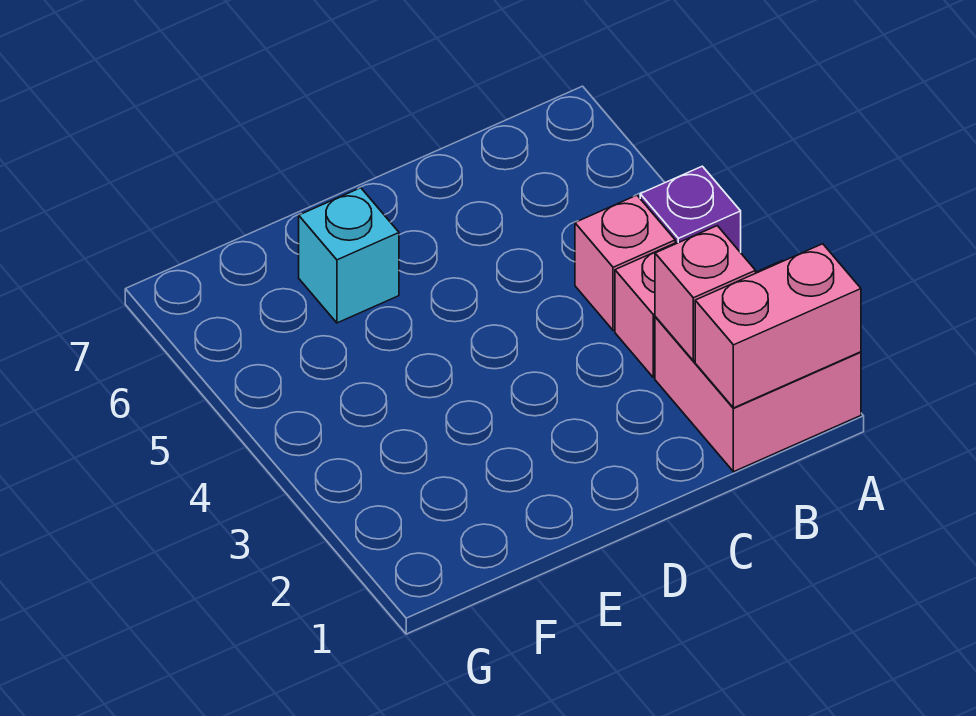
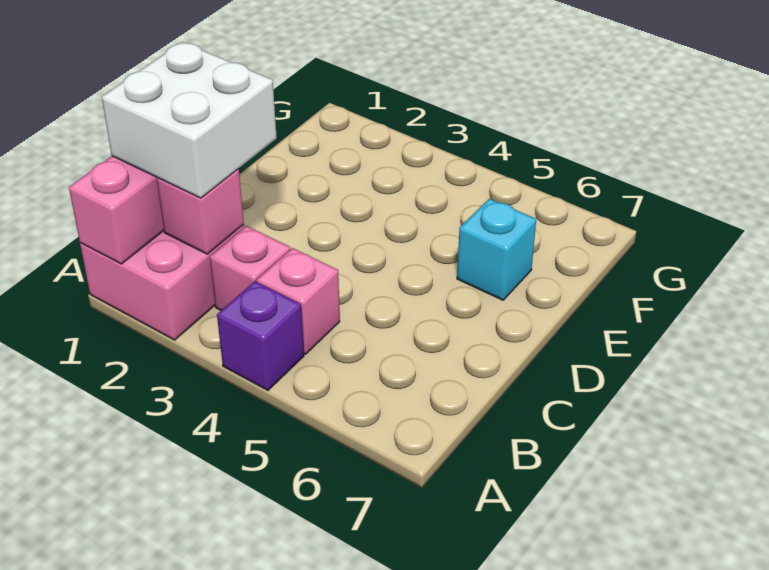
none -> white brick B1:C2 level 3

